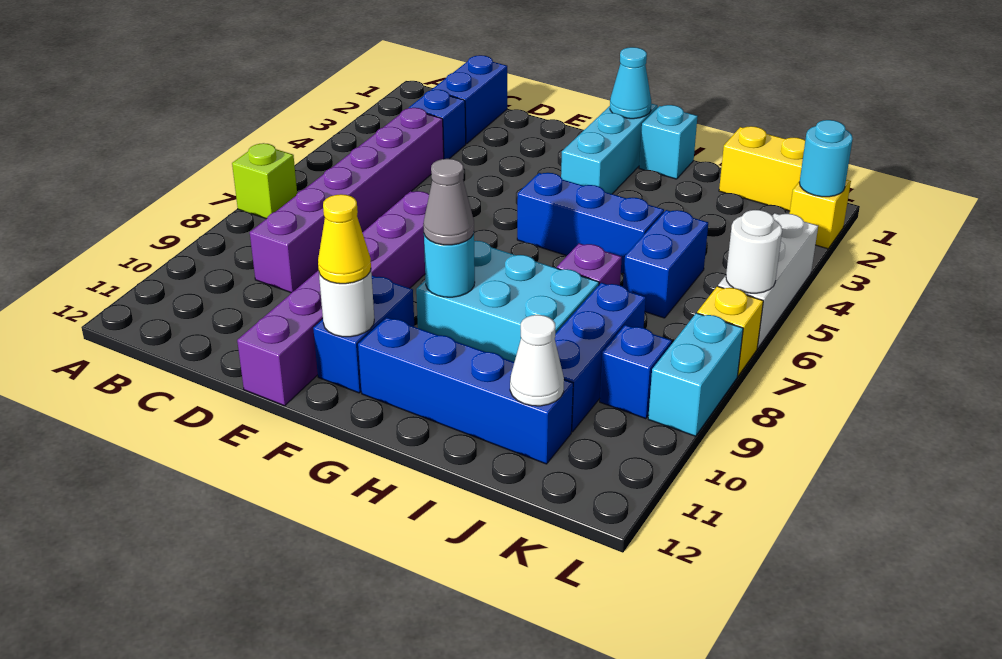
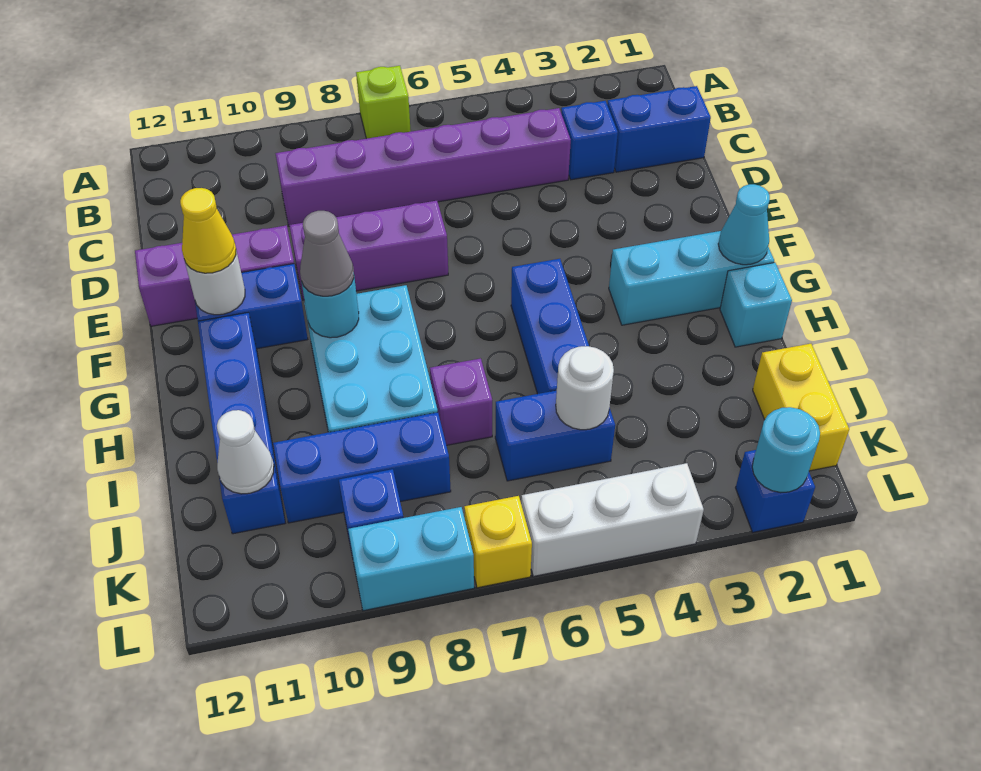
yellow brick L2 level 1 -> blue brick L2 level 1
white round brick L6 level 2 -> white round brick J5 level 2

